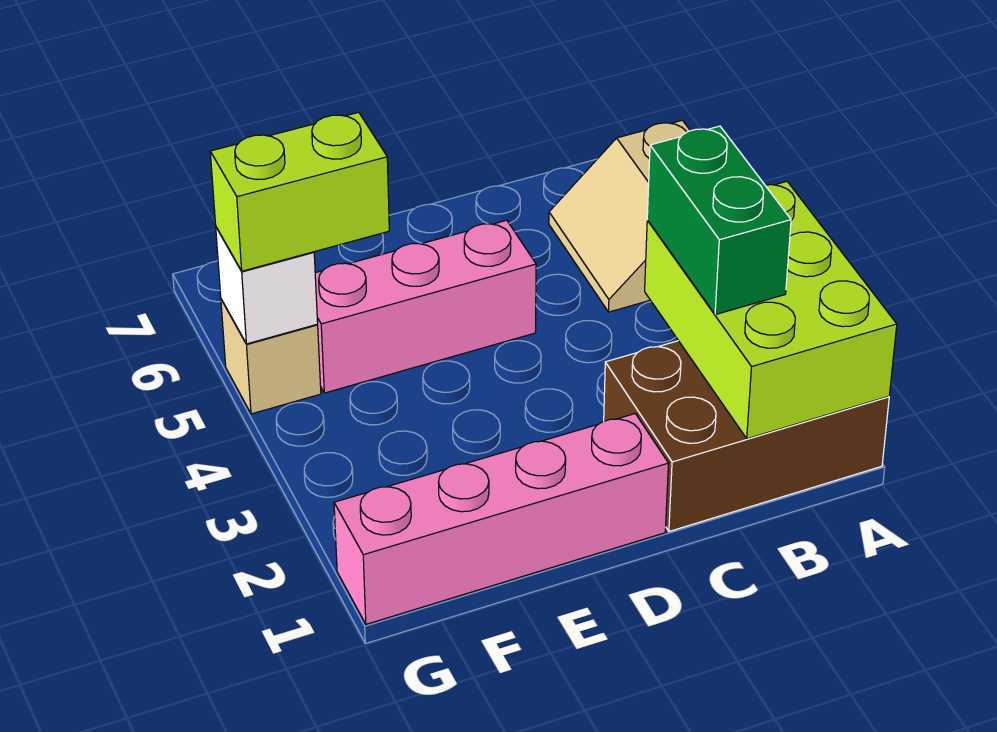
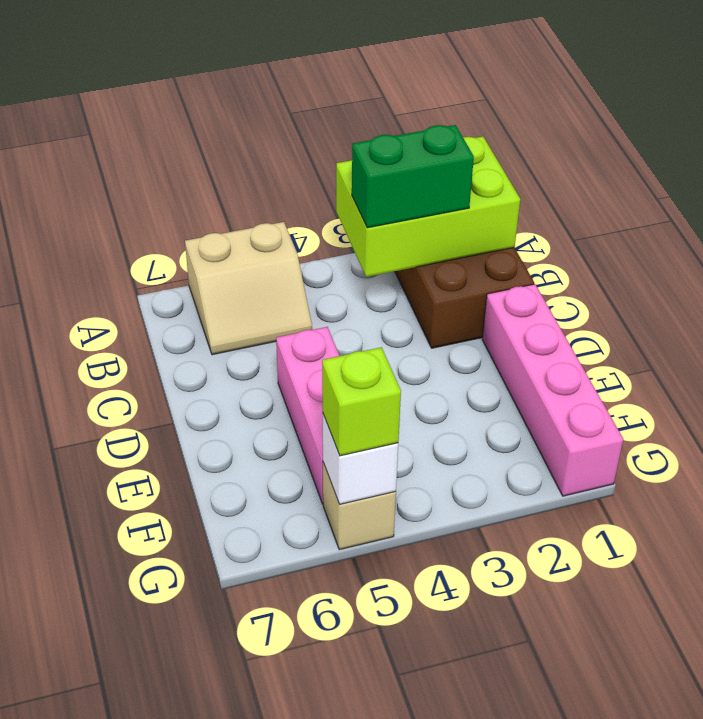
lime brick F5:G5 level 3 -> lime brick G5 level 3

